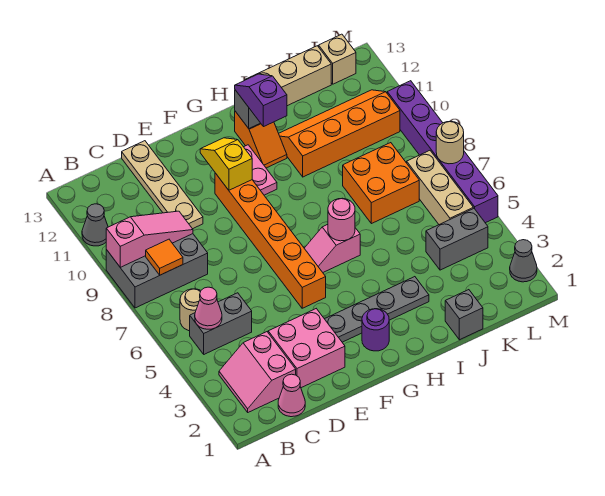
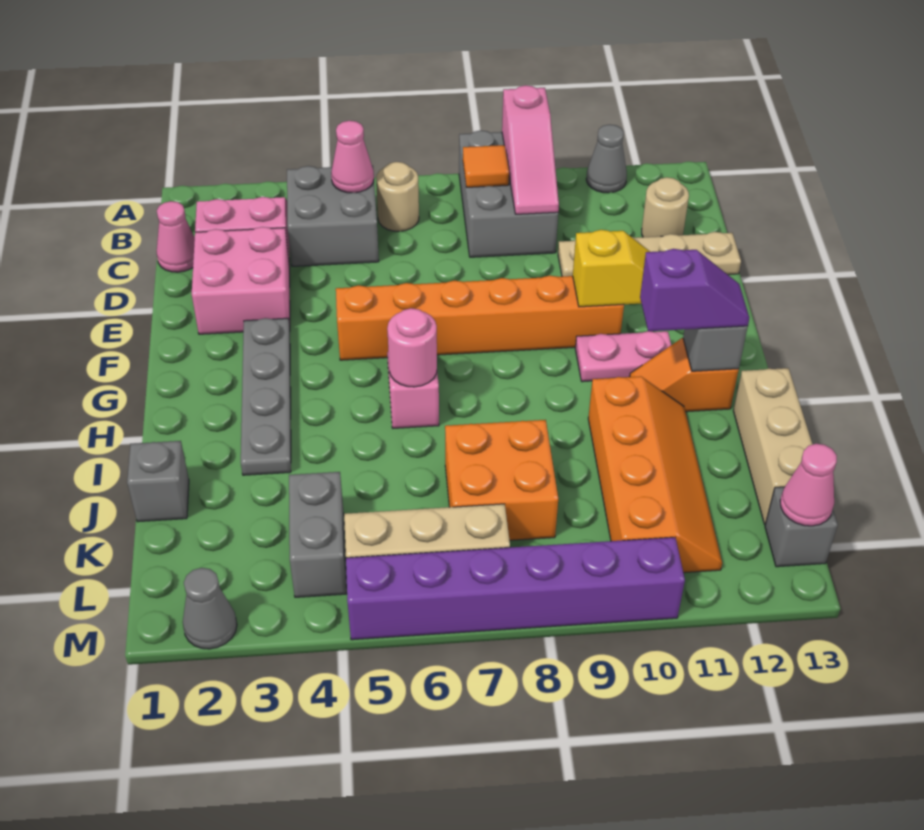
grey brick B5:C5 level 1 -> grey brick B4:C5 level 1
purple round brick G2 level 1 -> none
tan brick L13 level 1 -> grey brick L13 level 1
none -> pink cone L13 level 2
tan round brick M7 level 2 -> tan round brick C12 level 1

